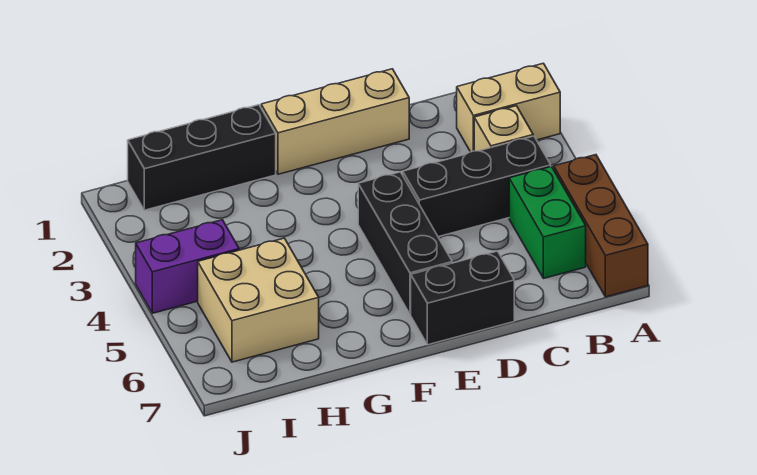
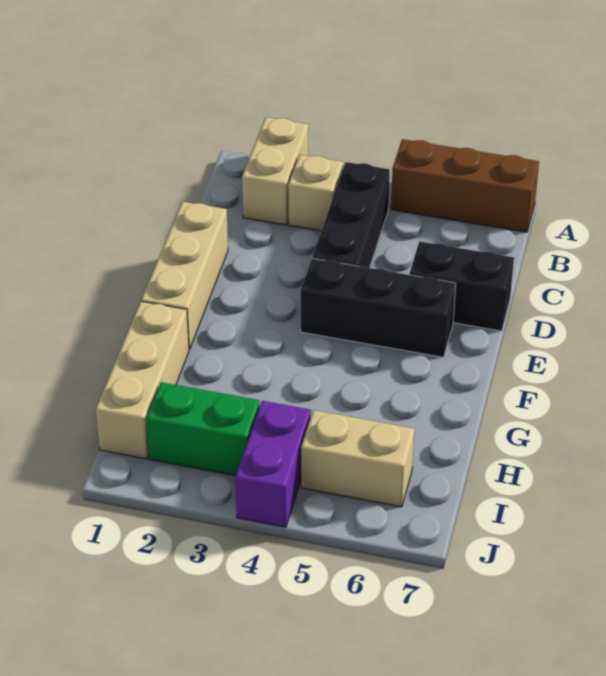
green brick B5:B6 level 1 -> green brick I2:I3 level 1
black brick D7:E7 level 1 -> black brick D6:D7 level 1
black brick G1:I1 level 1 -> tan brick G1:I1 level 1
tan brick H5:I6 level 1 -> tan brick I5:I6 level 1

